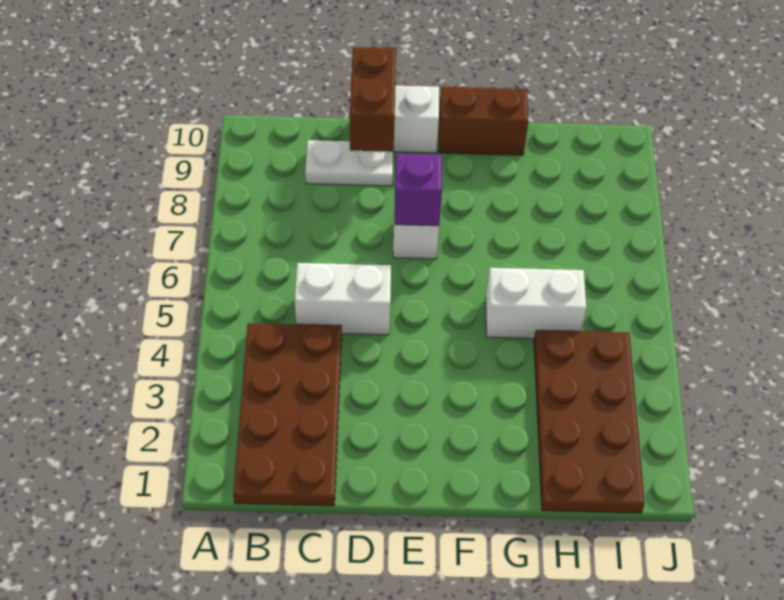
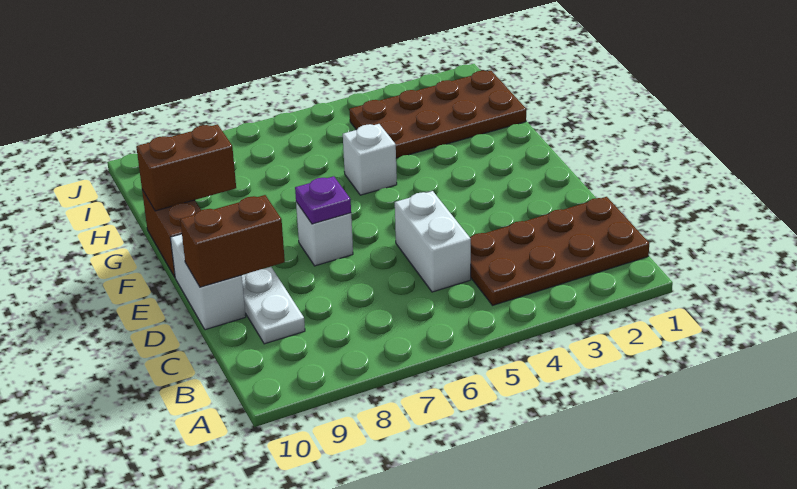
purple brick E7 level 2 -> purple plate E7 level 2
white brick G5:H5 level 1 -> white brick G5 level 1
none -> brown brick G9:G10 level 2

